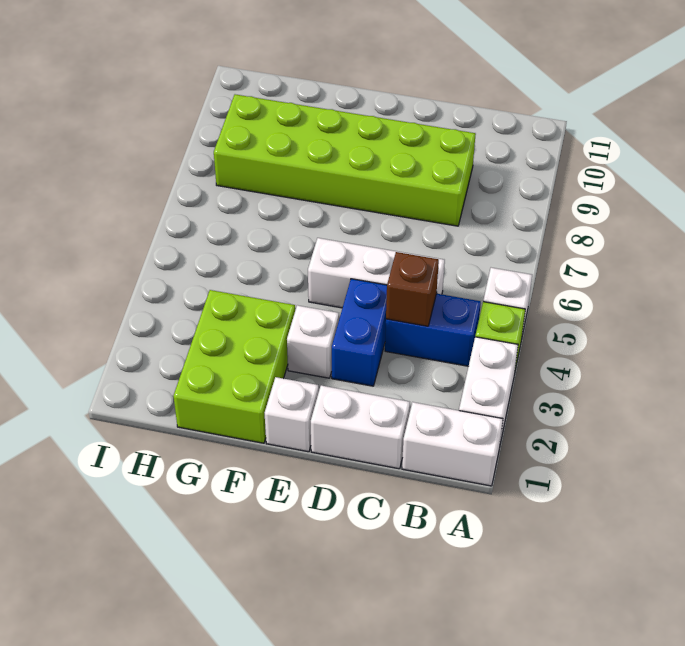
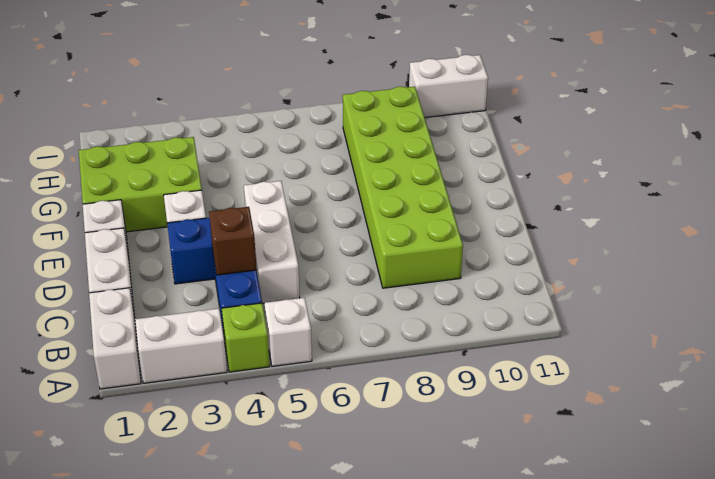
none -> white brick I10:I11 level 1

